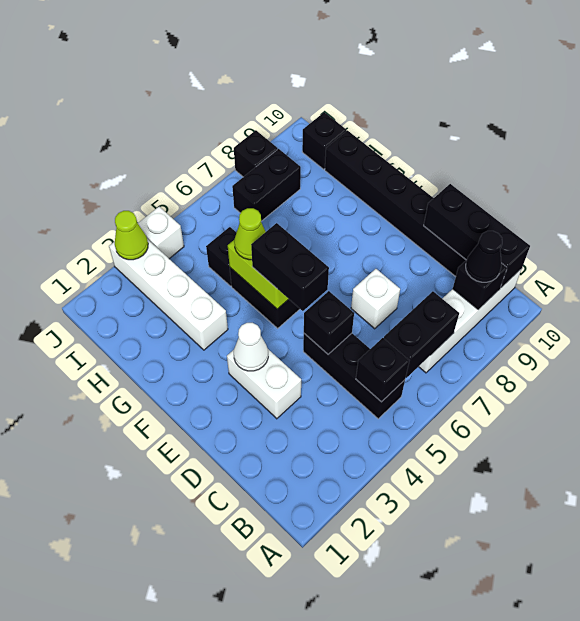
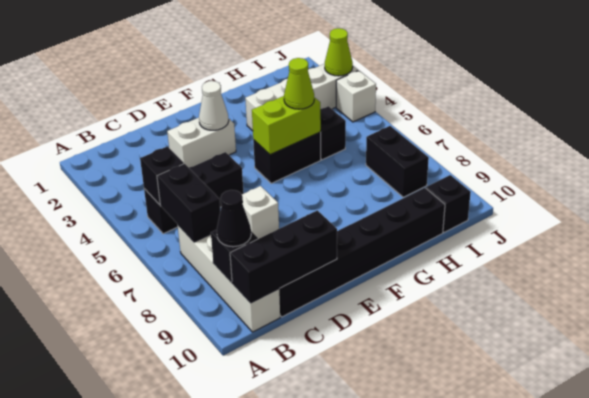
black brick D5 level 2 -> none
black brick E5:F5 level 3 -> none
black brick J8 level 1 -> none

